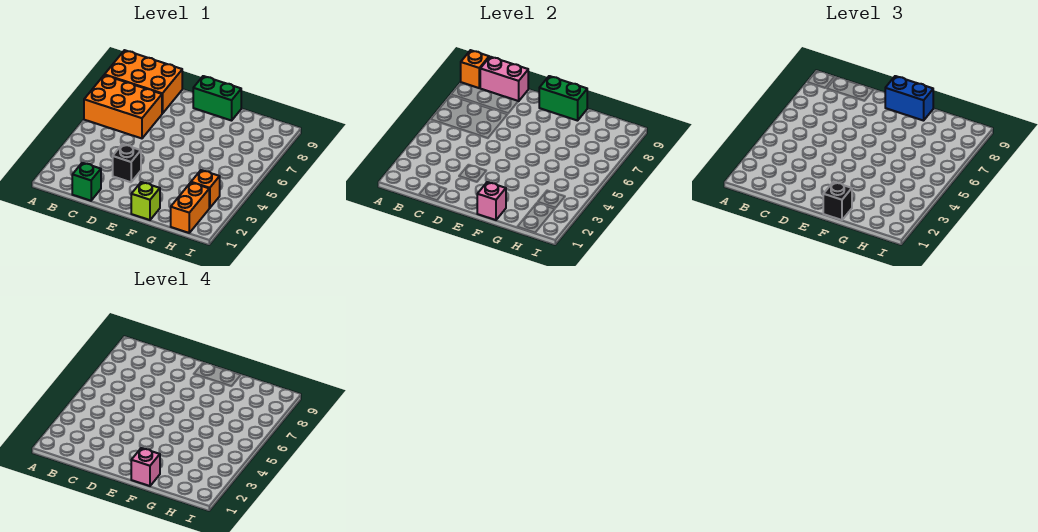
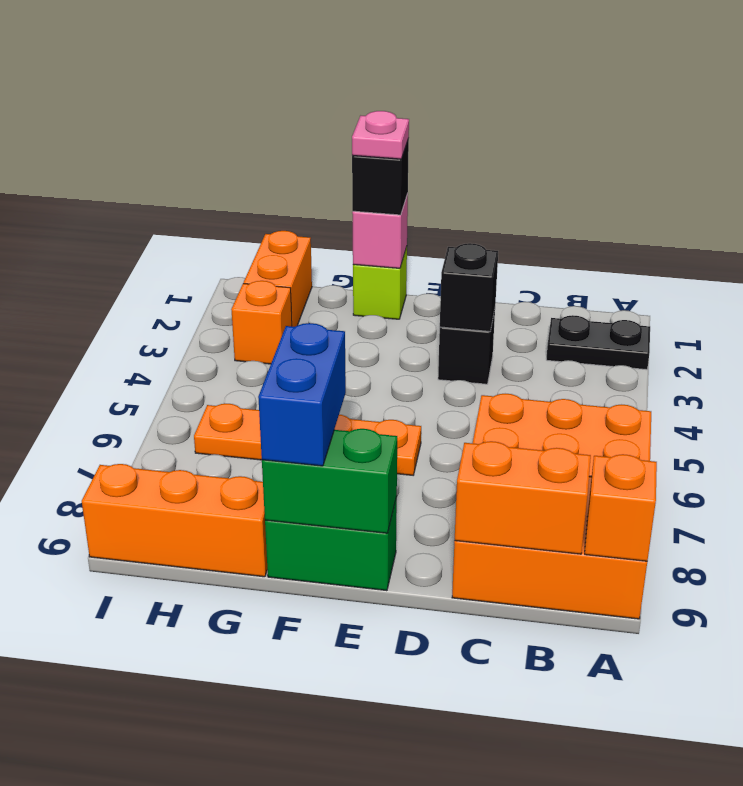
none -> black plate A2:B2 level 1
pink brick B9:C9 level 2 -> orange brick B9:C9 level 2
green brick C1 level 1 -> none
none -> black brick D3 level 2
none -> orange plate E6:H6 level 1
blue brick E9:F9 level 3 -> blue brick F8:F9 level 3
pink brick F1 level 4 -> pink plate F1 level 4
none -> orange brick G9:I9 level 1

